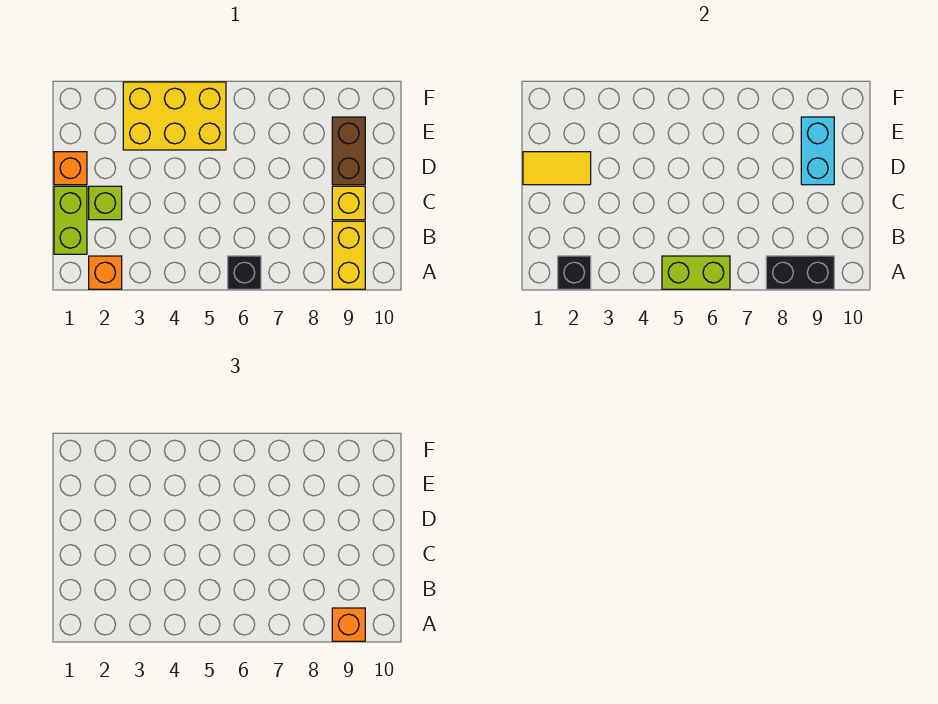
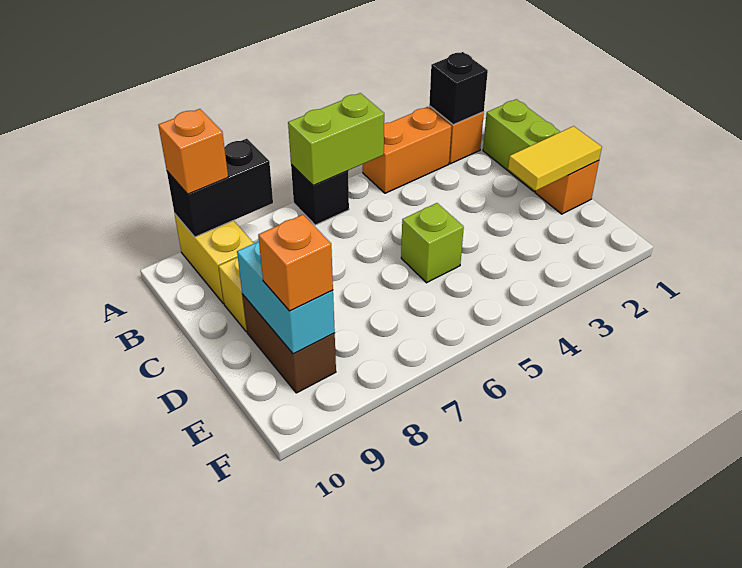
none -> orange brick A3:A4 level 1
lime brick C2 level 1 -> lime brick D5 level 1
yellow brick E3:F5 level 1 -> none
none -> orange brick E9 level 3

